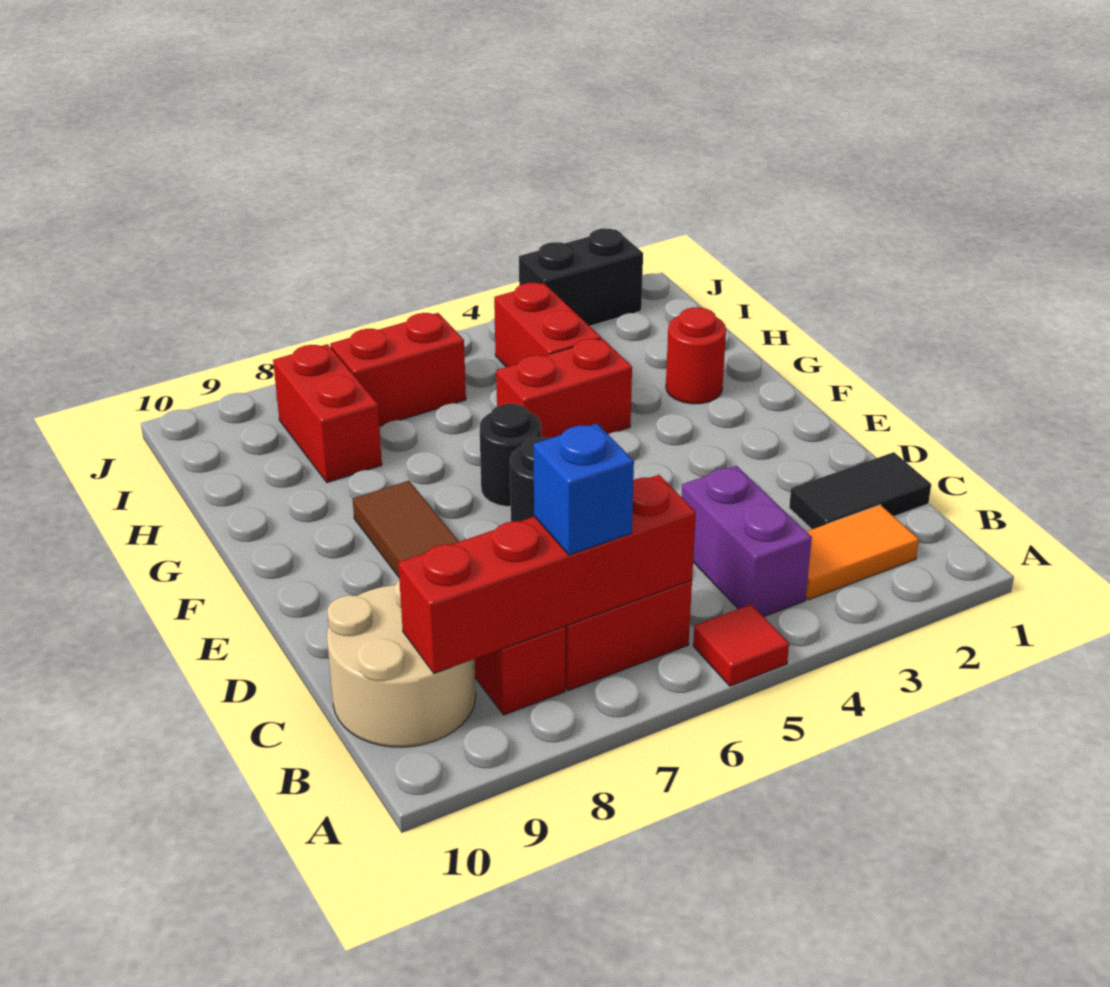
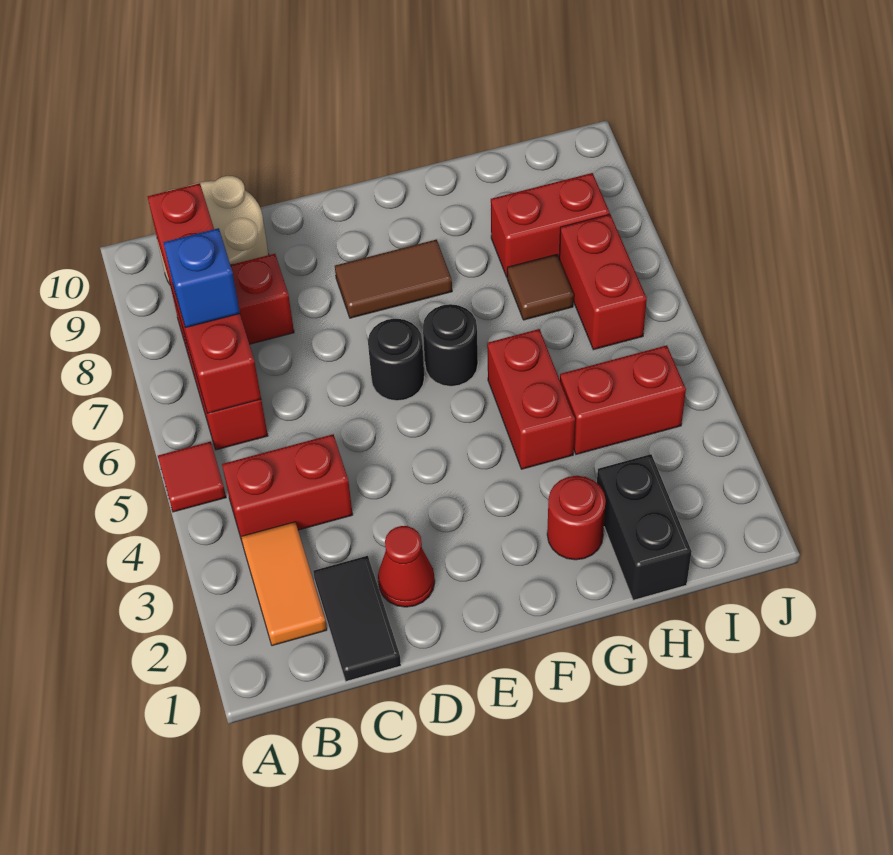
purple brick B4:C4 level 1 -> red brick B4:C4 level 1
none -> red cone D2 level 1
none -> brown tile H7 level 1
black brick J2:J3 level 1 -> black brick H1:H2 level 1

